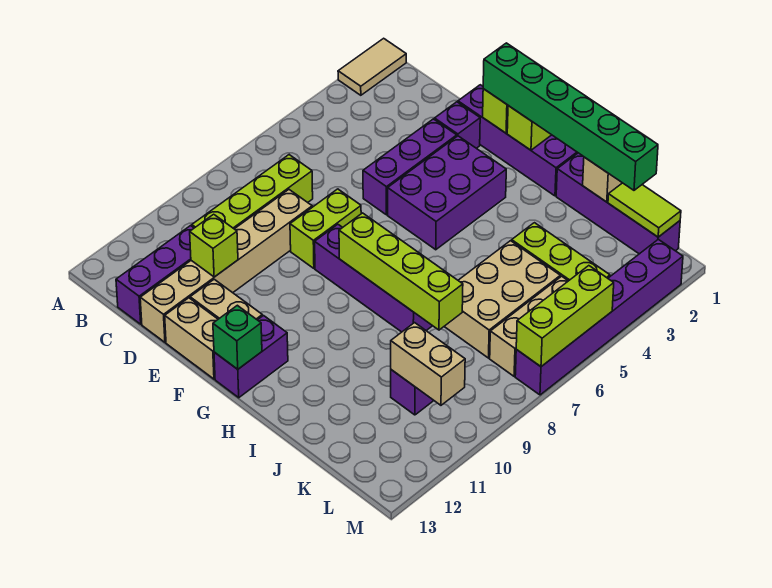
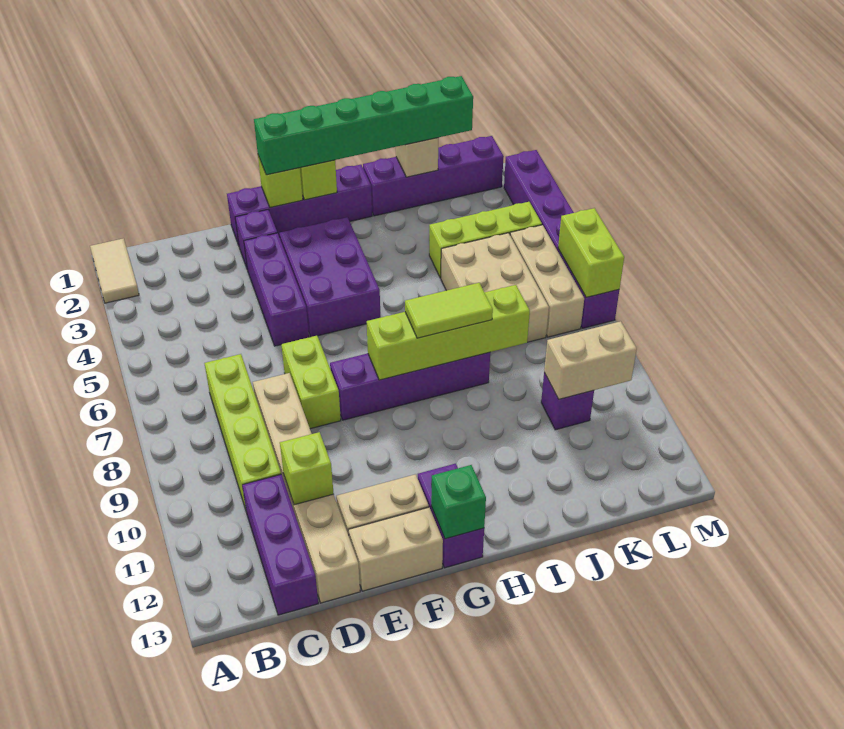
lime tile K1:L1 level 2 -> lime tile H8:I8 level 3
lime brick M5:M7 level 2 -> lime brick M6:M7 level 2

